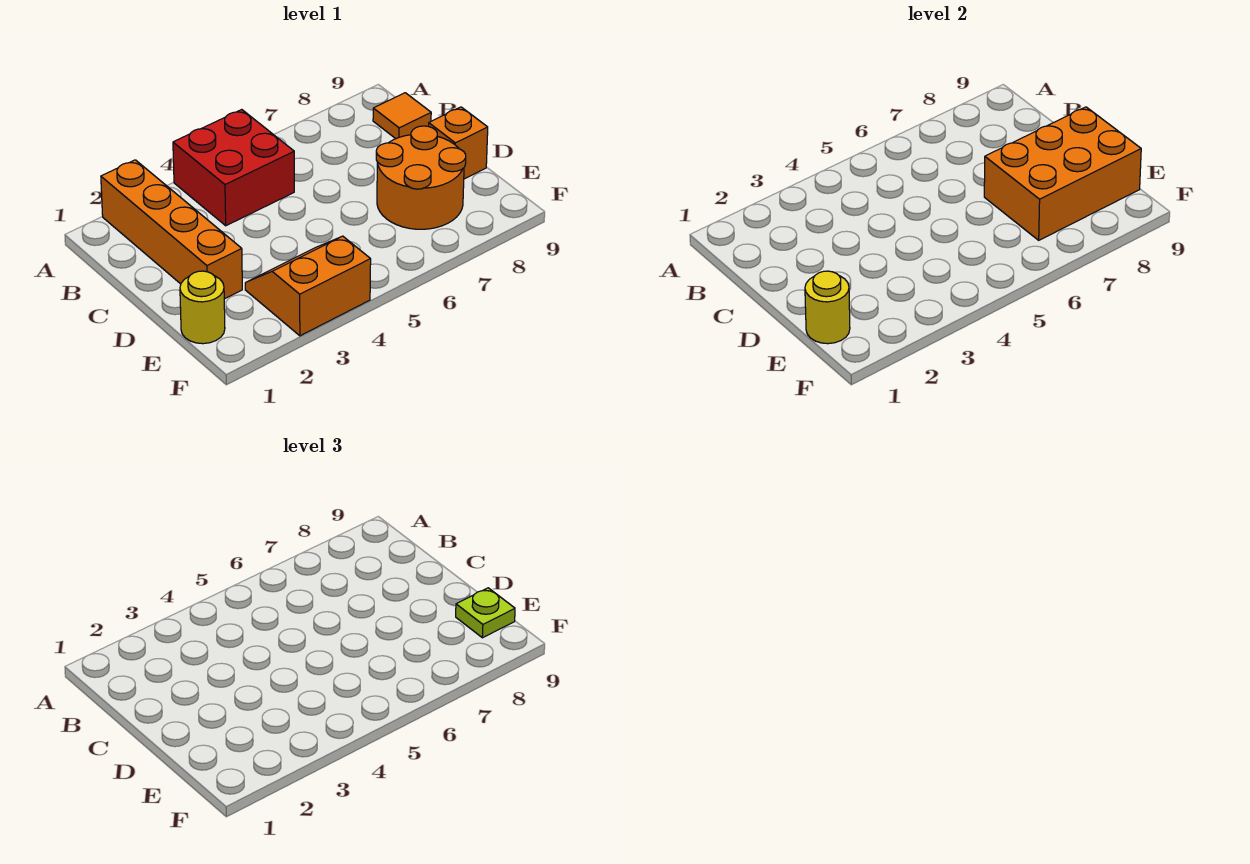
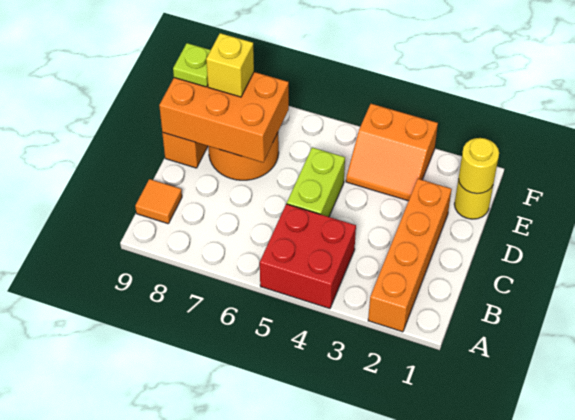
none -> lime brick C5:D5 level 1
none -> yellow brick E8 level 3

